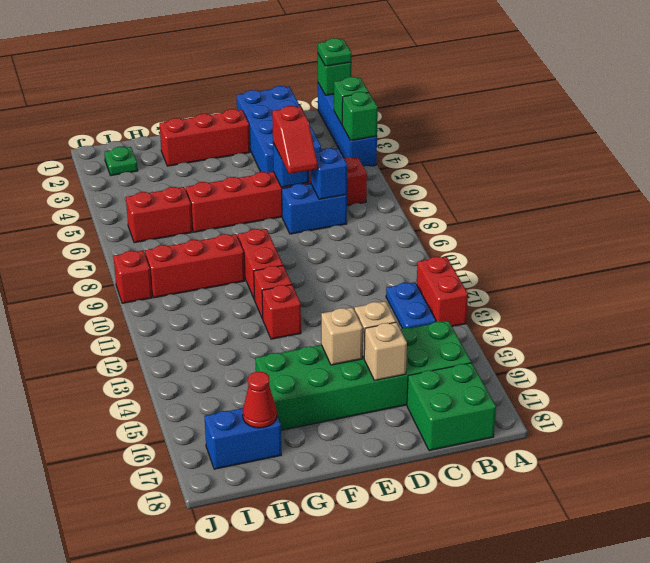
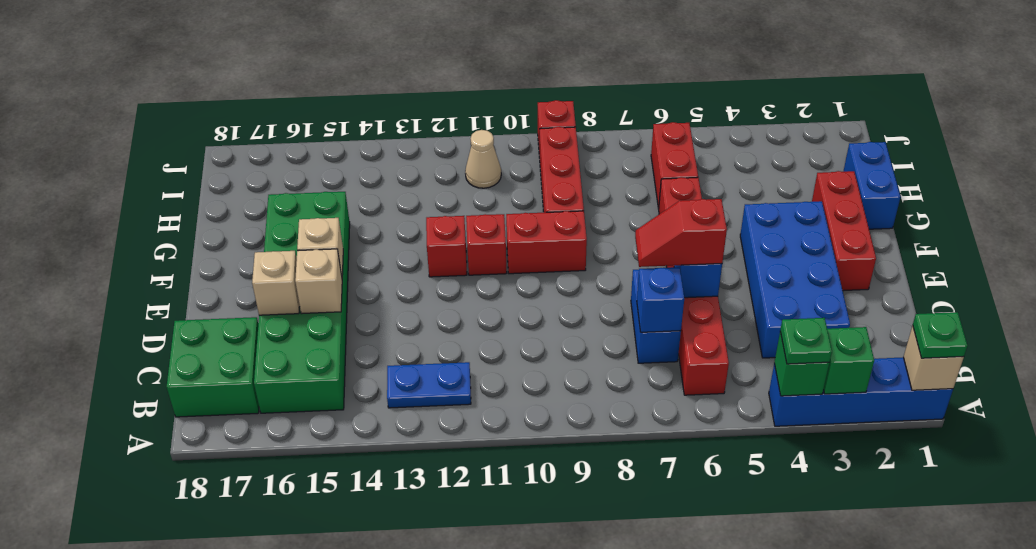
green brick A1 level 2 -> tan brick A1 level 2
red brick A12:A13 level 1 -> none
blue brick C1:D4 level 1 -> blue brick C3:F4 level 1
blue brick H17:I17 level 1 -> blue brick G1:H1 level 1
red cone H17 level 2 -> none
green plate I2 level 1 -> green plate A4 level 3
none -> tan cone I11 level 1

